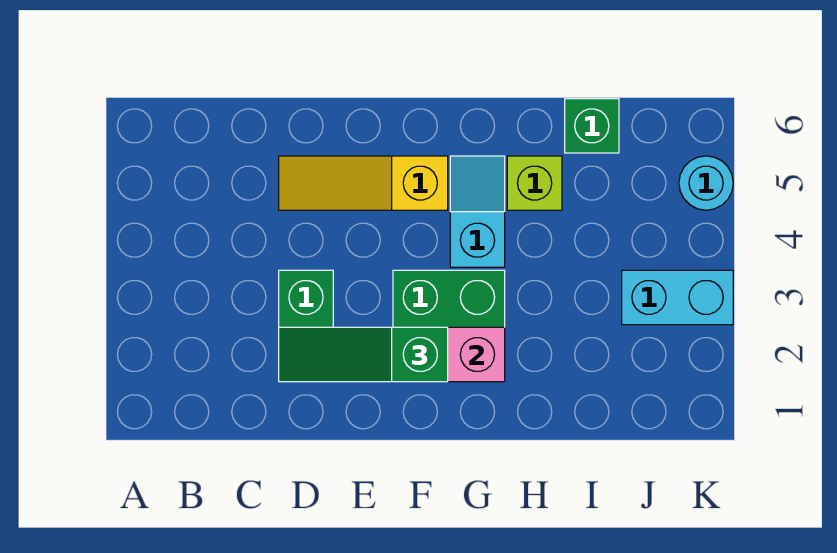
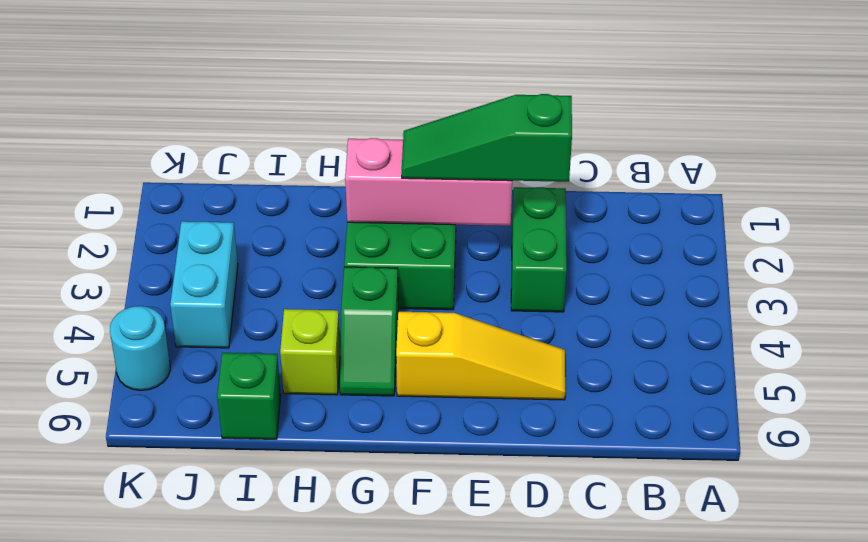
green slope D2:F2 level 3 top F -> green slope D2:F2 level 3 top D
cyan slope G4:G5 level 1 top 4 -> green slope G4:G5 level 1 top 4
cyan brick J3:K3 level 1 -> cyan brick J3:J4 level 1

